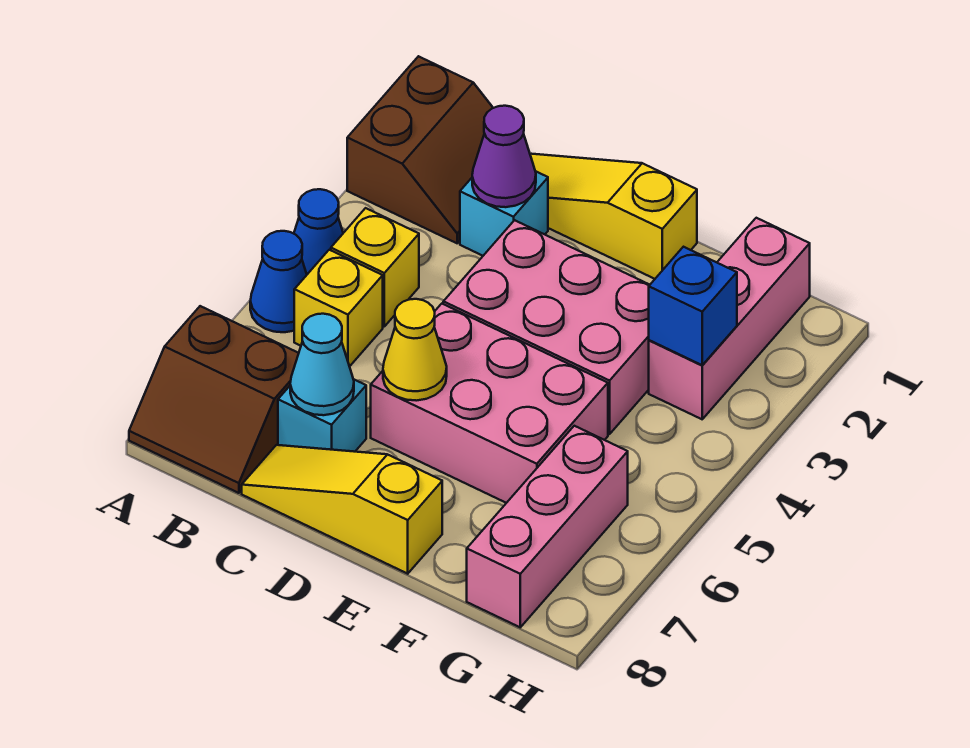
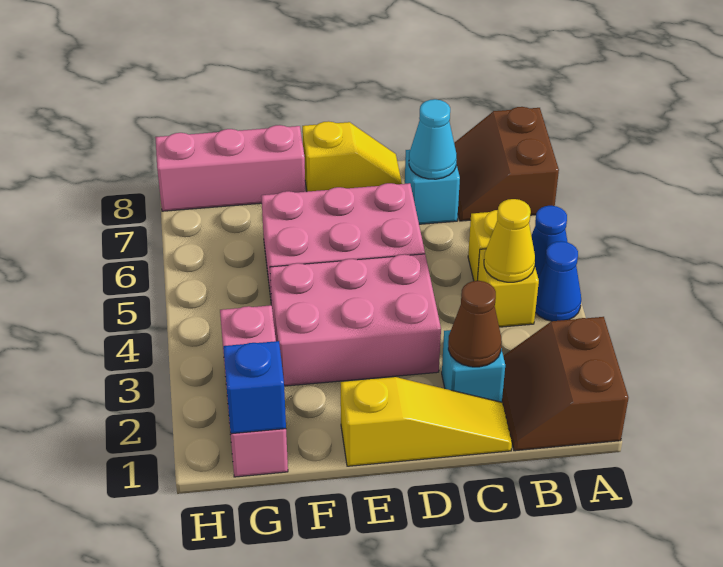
brown slope A7:B8 level 1 top 7 -> brown slope A7:B8 level 1 top A
purple cone C2 level 2 -> brown cone C2 level 2
yellow slope C8:E8 level 1 top E -> yellow slope D8:E8 level 1 top E
yellow cone D6 level 2 -> yellow cone B4 level 2
blue brick G3 level 2 -> blue brick G1 level 2
pink brick G6:G8 level 1 -> pink brick F8:H8 level 1

